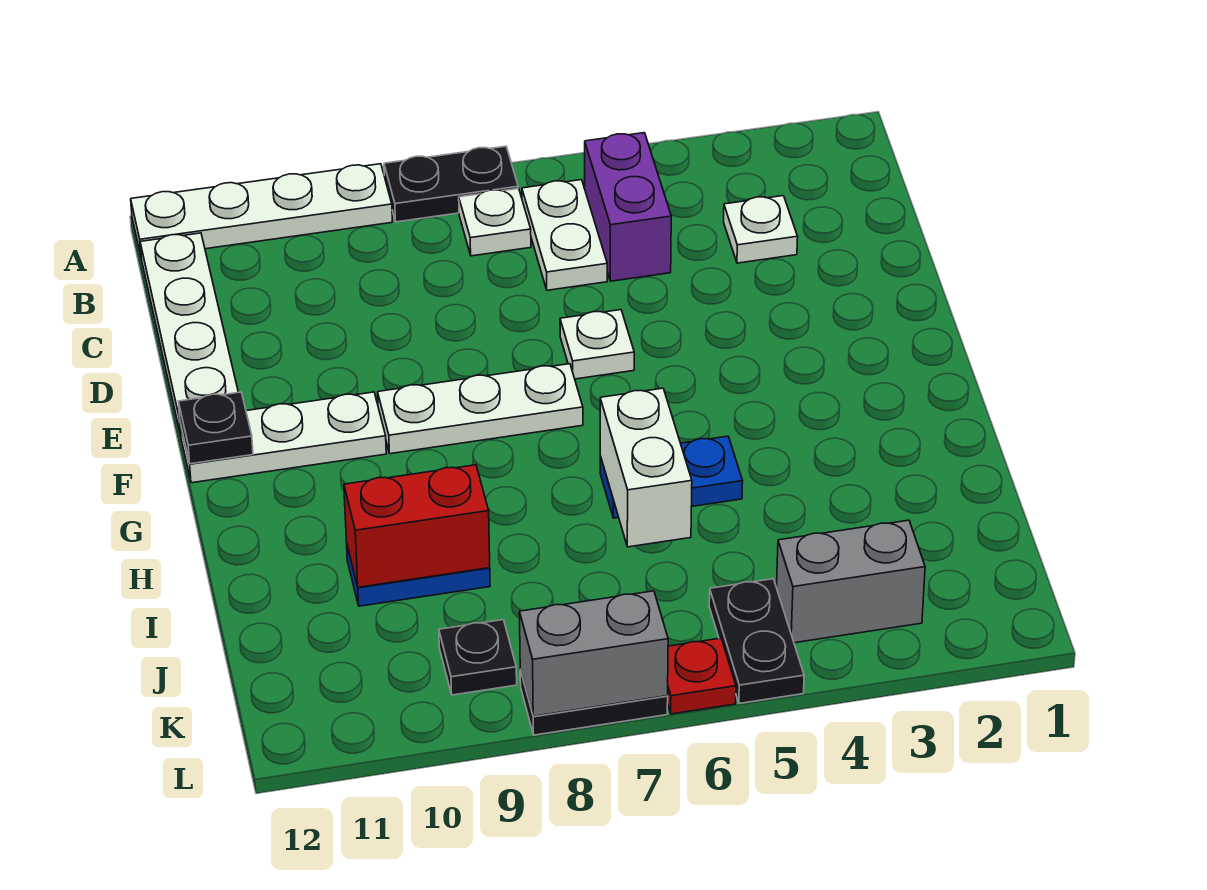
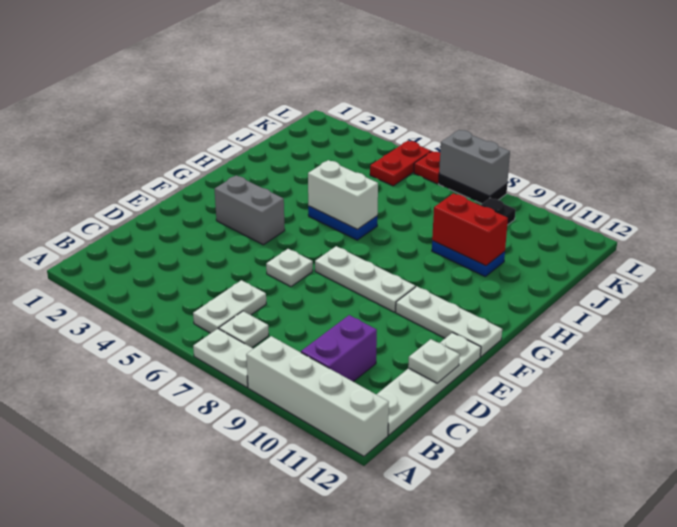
black plate A7:A8 level 1 -> white plate A7:A8 level 1
white plate A9:A12 level 1 -> white brick A9:A12 level 1
purple brick B5:C5 level 1 -> purple brick B10:C10 level 1
white plate C3 level 1 -> white plate D12 level 2
black plate F12 level 2 -> none
white brick H6:I6 level 2 -> white brick H5:H6 level 2
grey brick K3:K4 level 1 -> grey brick F3:F4 level 1
black plate K5:L5 level 1 -> red plate K5:L5 level 1

